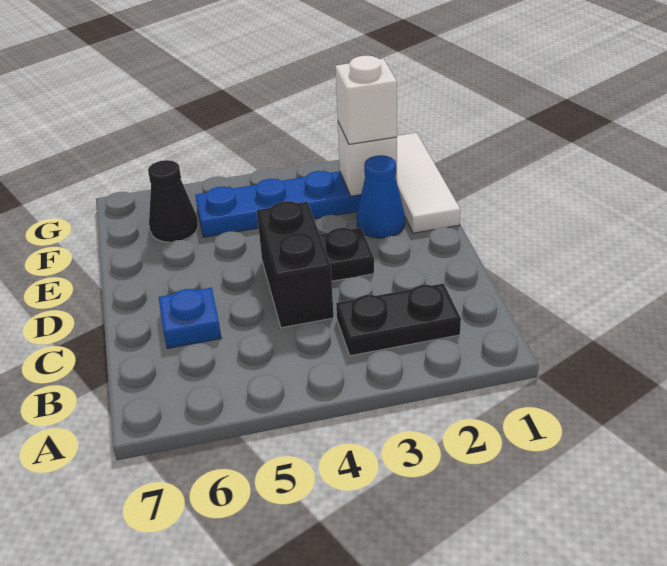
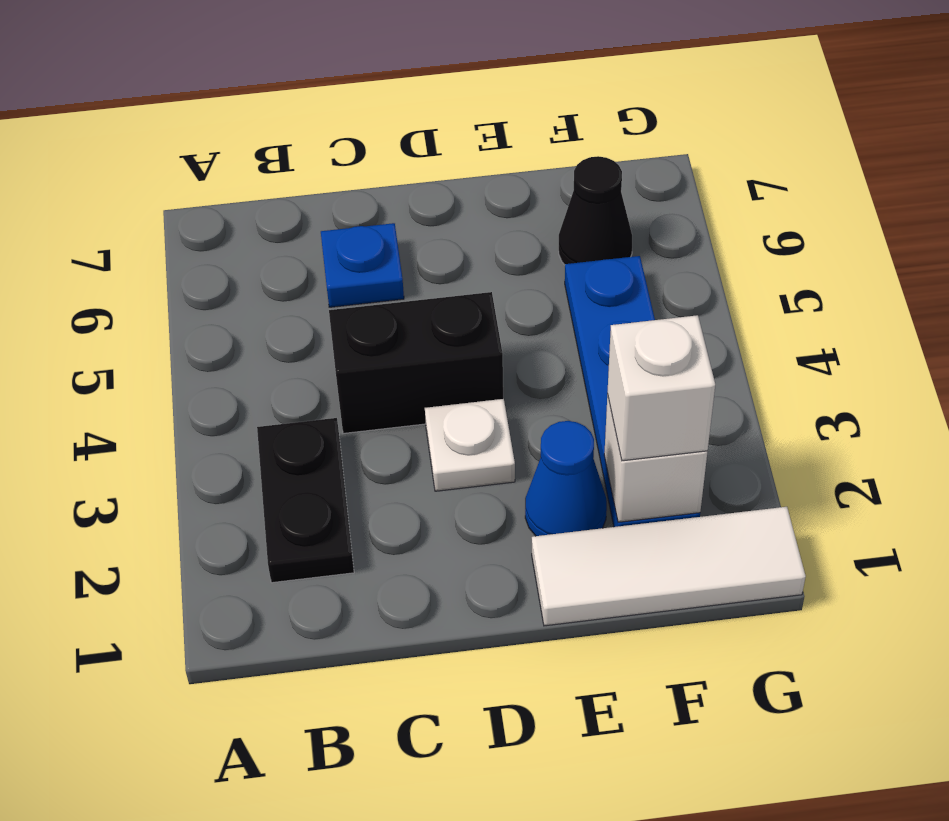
black plate D3 level 1 -> white plate D3 level 1

